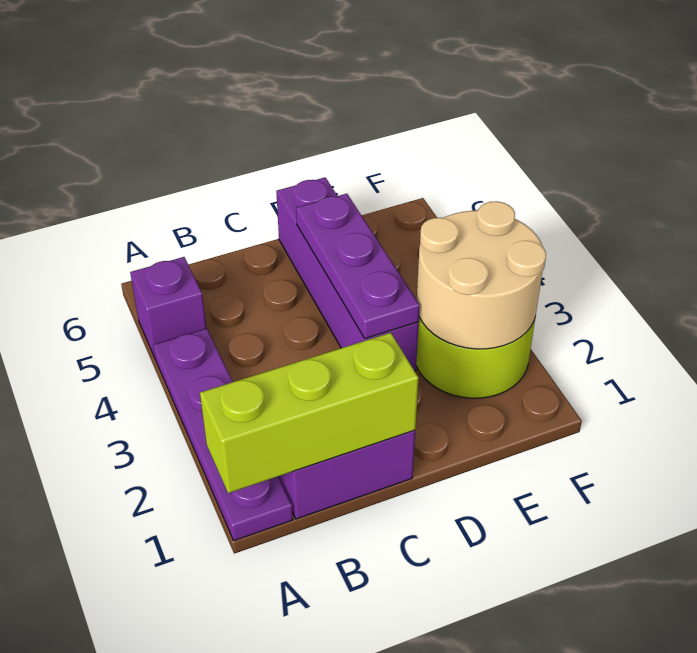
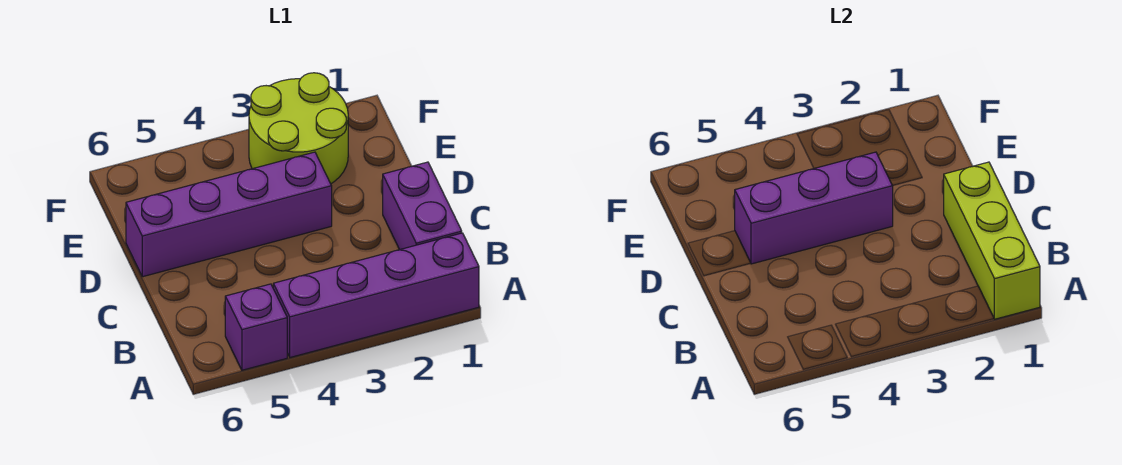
purple plate A1:A4 level 1 -> purple brick A1:A4 level 1
purple plate D3:D5 level 2 -> purple brick D3:D5 level 2
tan round brick E2:F3 level 2 -> none

